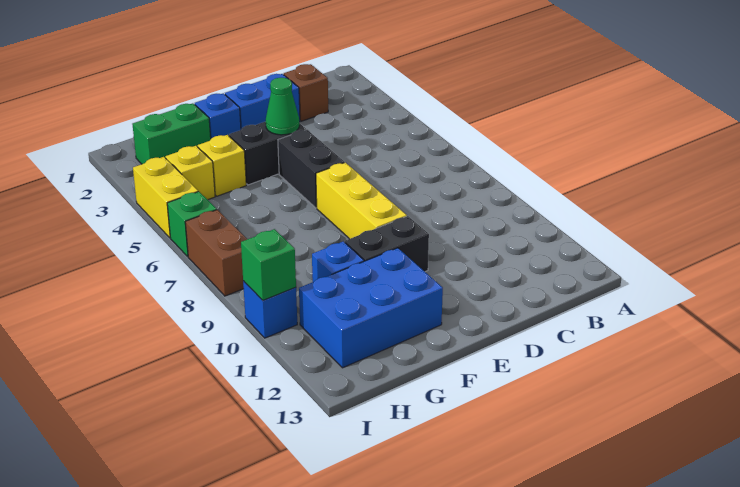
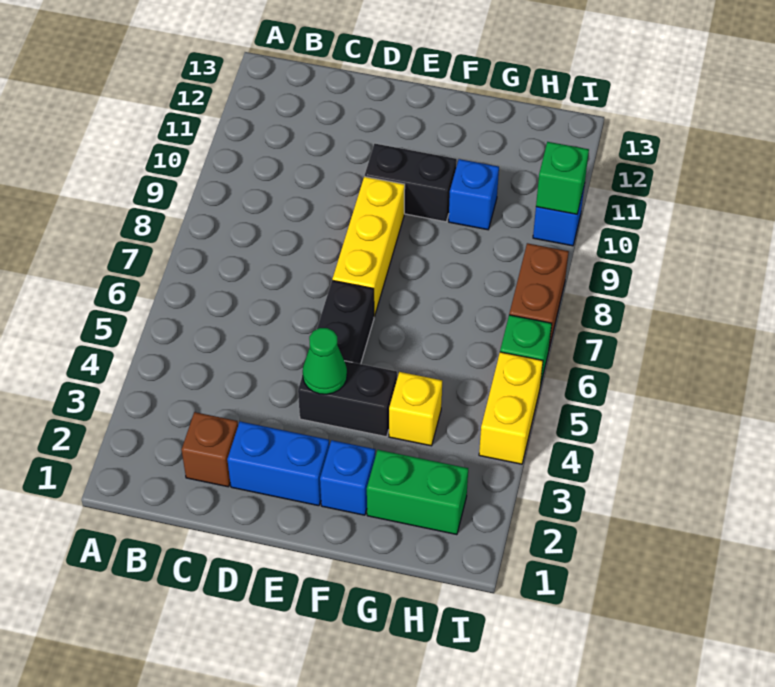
blue brick F11:H12 level 1 -> none
yellow brick H4 level 1 -> none

